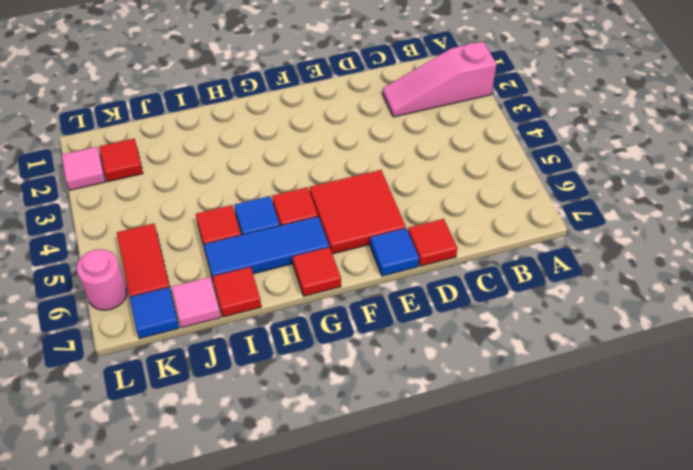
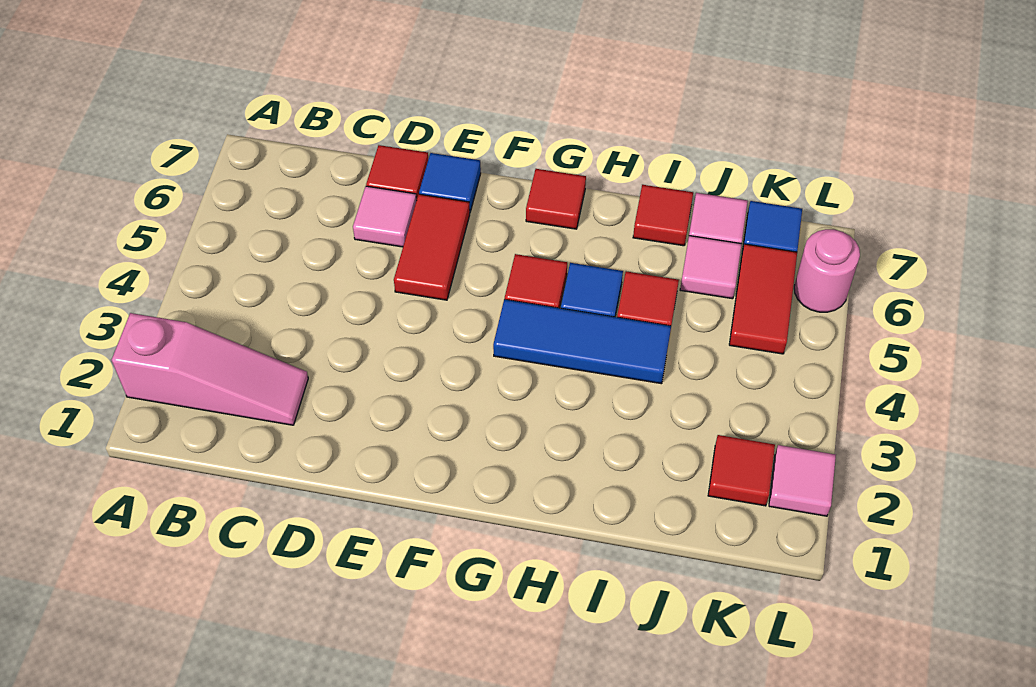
none -> pink tile D6 level 1
red tile E5:F6 level 1 -> red tile E5:E6 level 1
blue tile G6:I6 level 1 -> blue tile G4:I4 level 1
none -> pink tile J6 level 1

